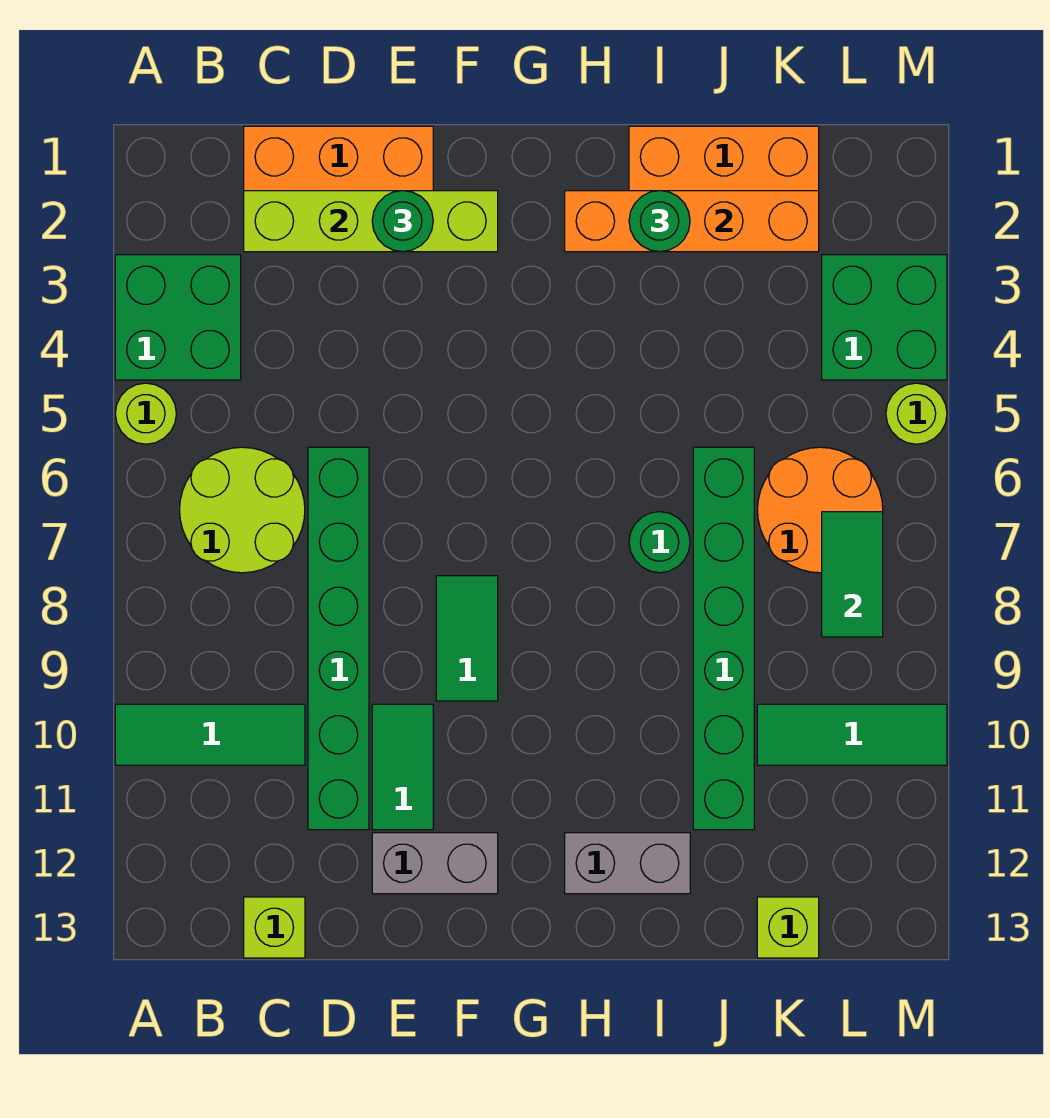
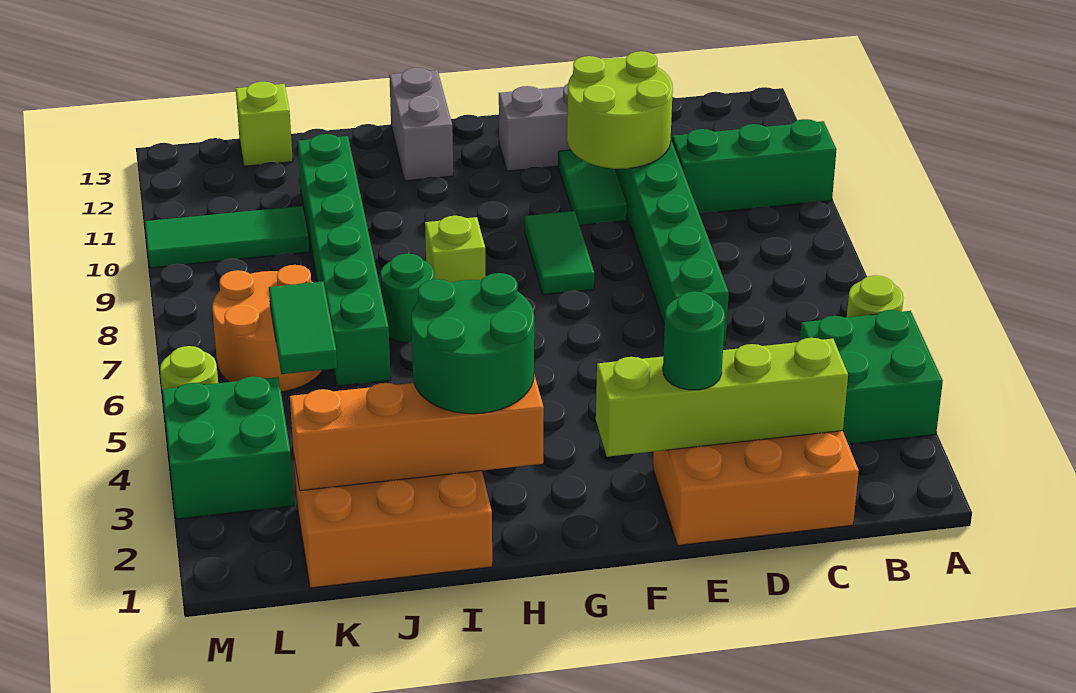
green tile A10:C10 level 1 -> green brick A10:C10 level 1
lime round brick B6:C7 level 1 -> lime round brick D10:E11 level 2
lime brick C13 level 1 -> lime brick H8 level 1
grey brick H12:I12 level 1 -> grey brick H12:H13 level 1
green round brick I2 level 3 -> green round brick H2:I3 level 3
green tile L7:L8 level 2 -> green tile K5:K6 level 2

